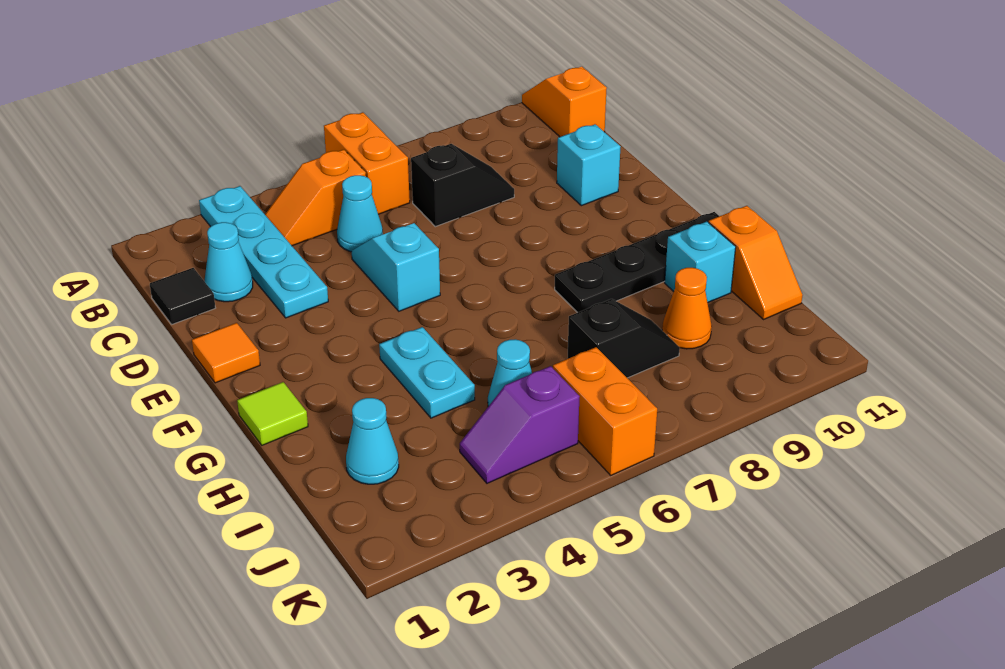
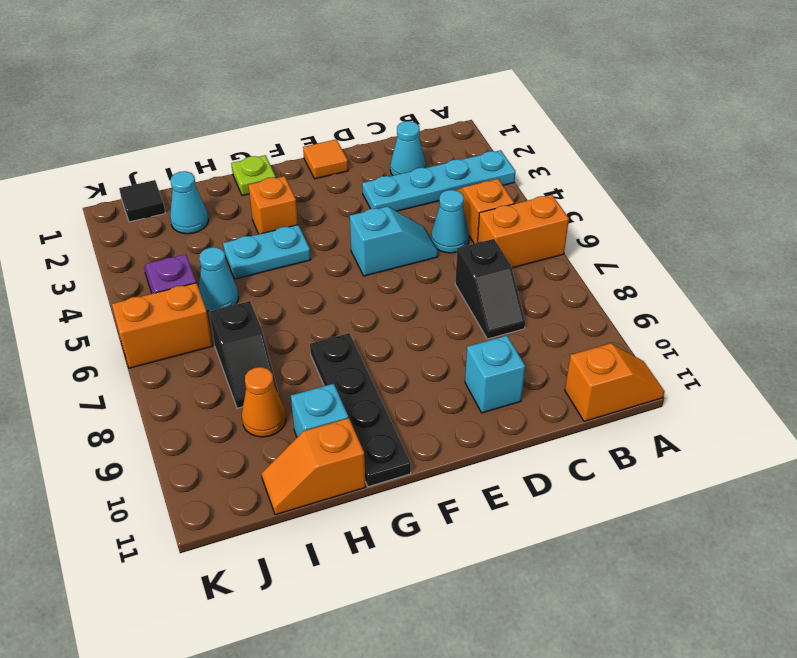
black tile C1 level 1 -> black tile J1 level 1
lime tile G1 level 1 -> lime plate G1 level 1
none -> orange brick G3 level 1

